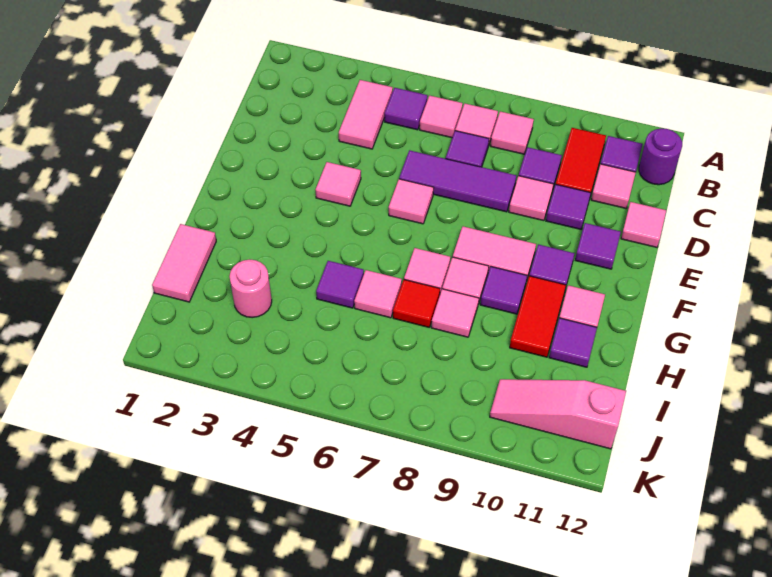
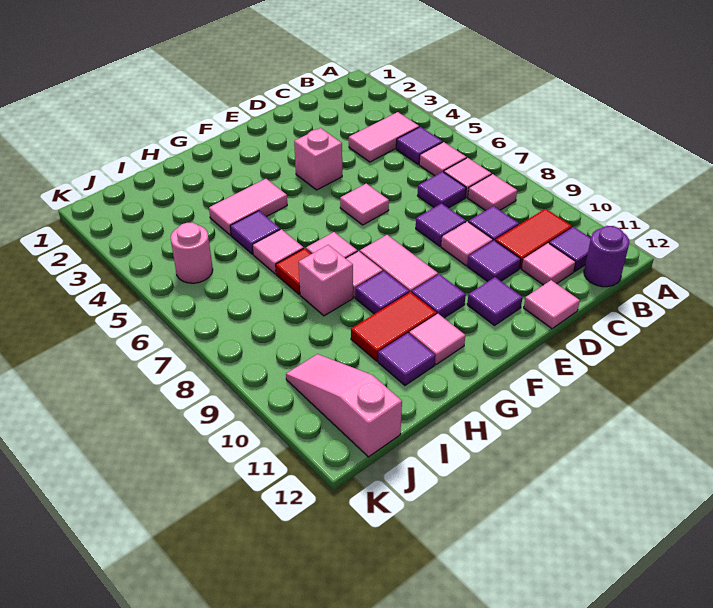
purple tile D6:D8 level 1 -> purple tile D8 level 1
pink tile E4 level 1 -> pink brick E4 level 1
pink tile H1:I1 level 1 -> pink tile G4:H4 level 1
pink tile H8 level 1 -> pink brick H8 level 1
pink round brick I3 level 1 -> pink round brick J5 level 1

